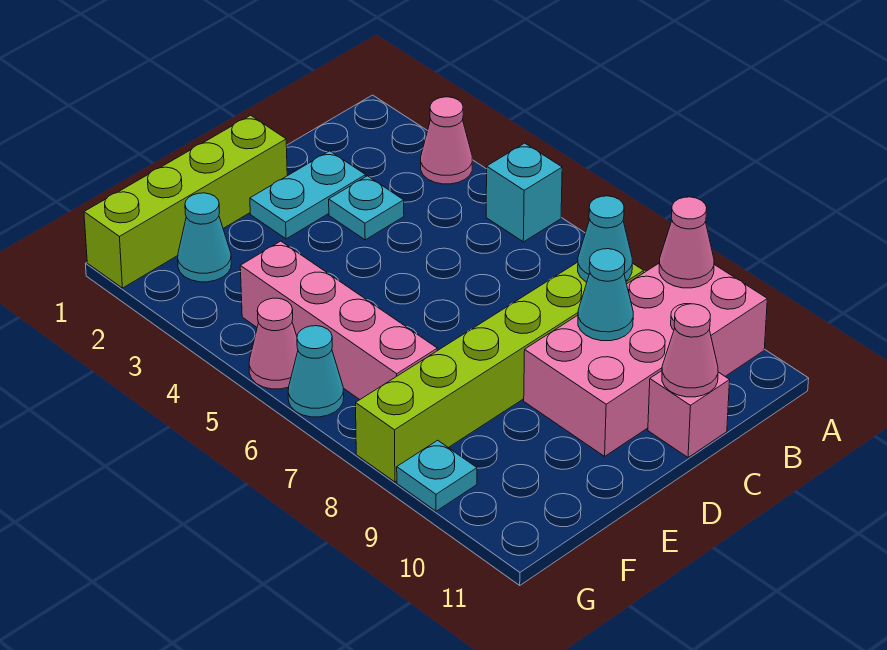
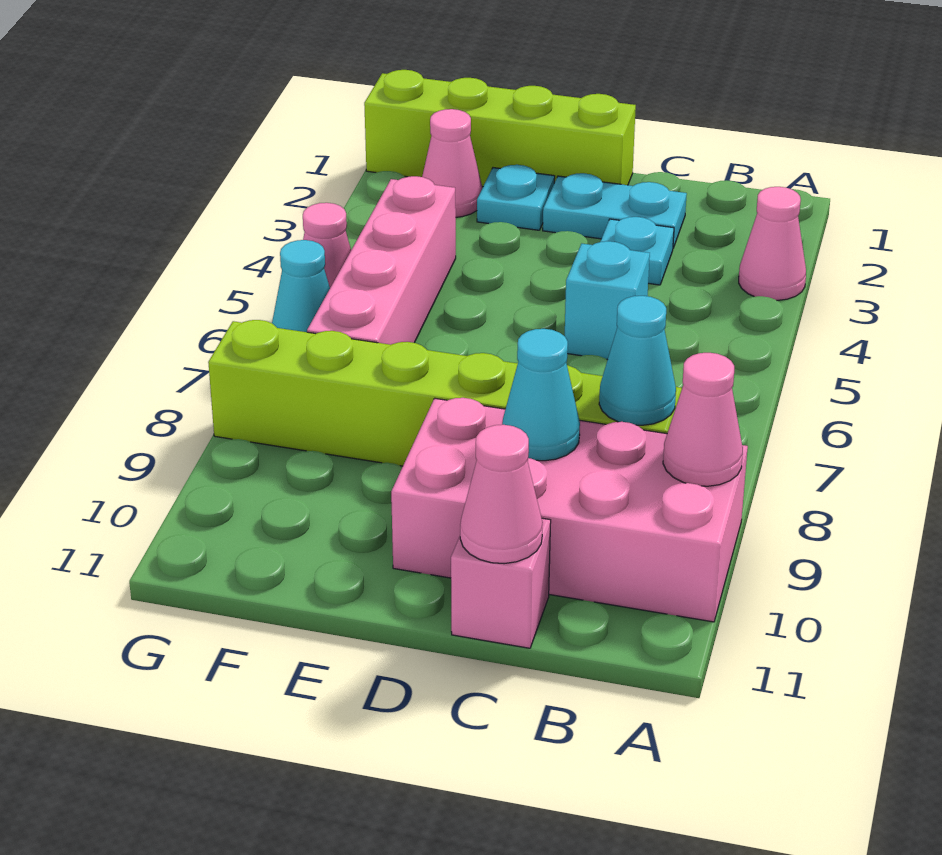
cyan brick A5 level 1 -> cyan brick C5 level 1
cyan cone F2 level 1 -> pink cone F2 level 1
cyan plate G9 level 1 -> cyan plate E2 level 1

